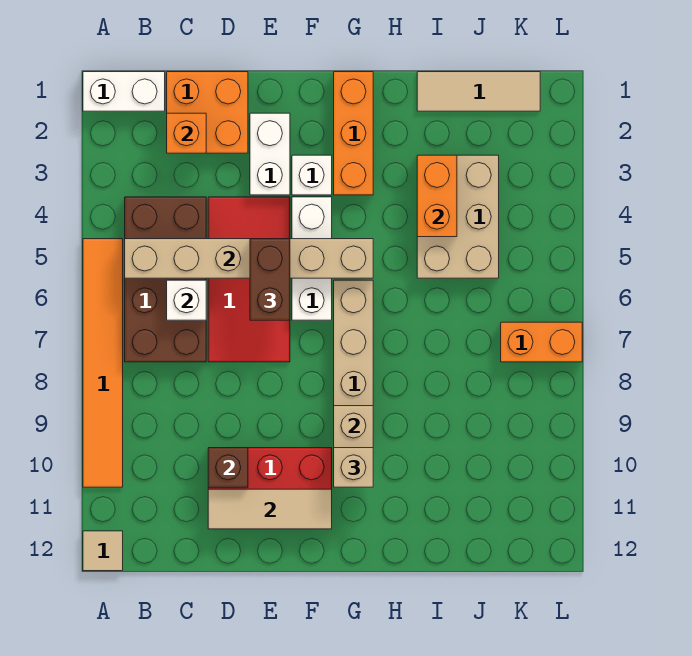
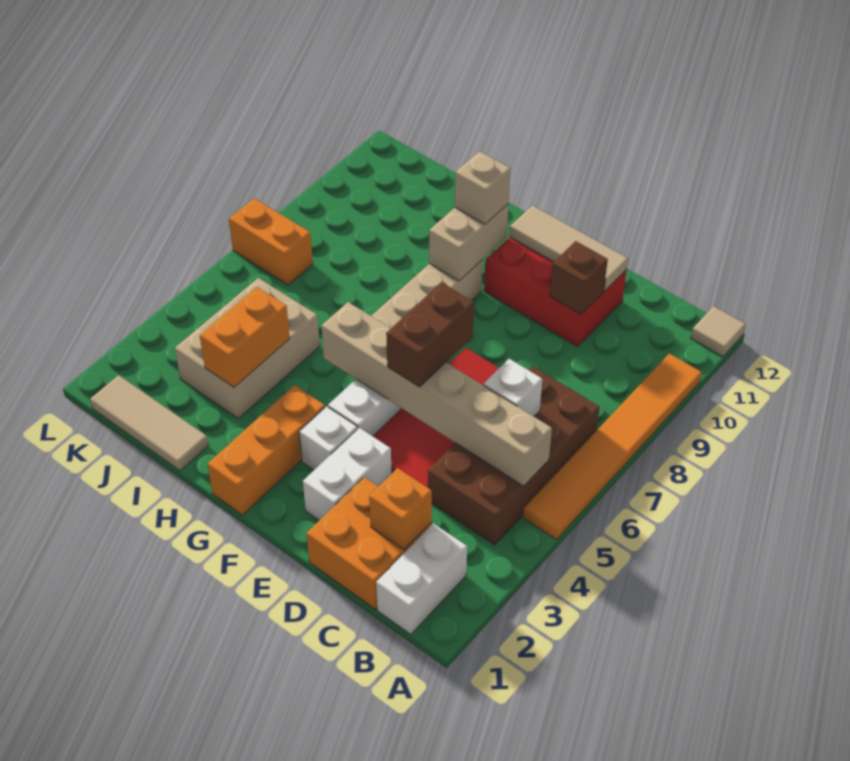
white brick A1:B1 level 1 -> white brick B1:B2 level 1

